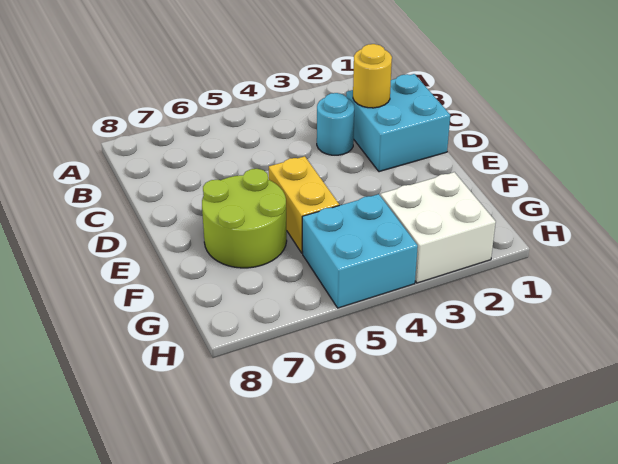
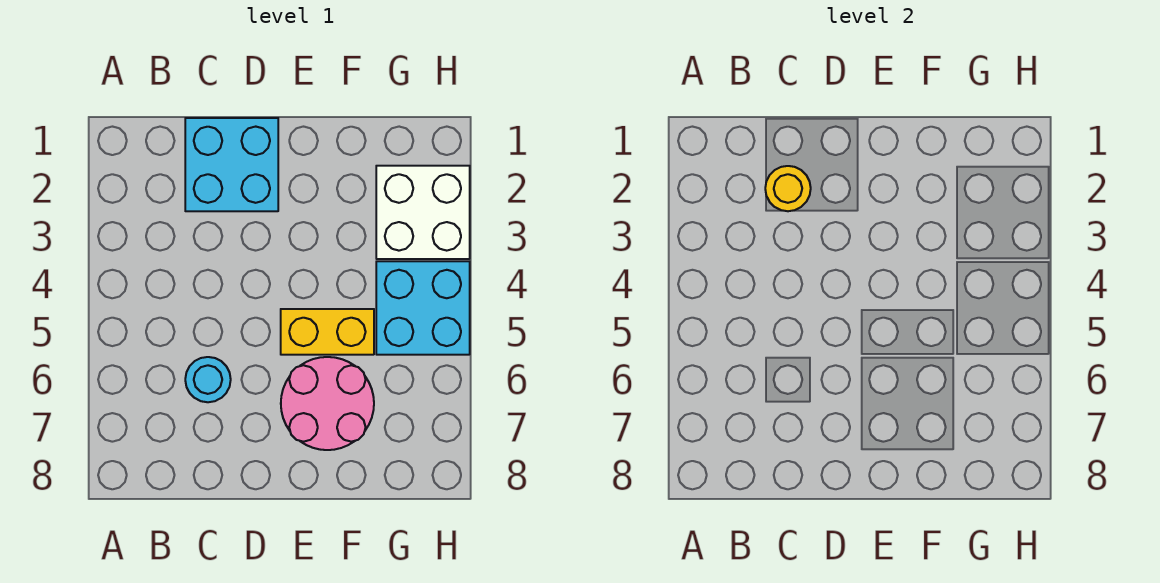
cyan round brick C3 level 1 -> cyan round brick C6 level 1
lime round brick E6:F7 level 1 -> pink round brick E6:F7 level 1

